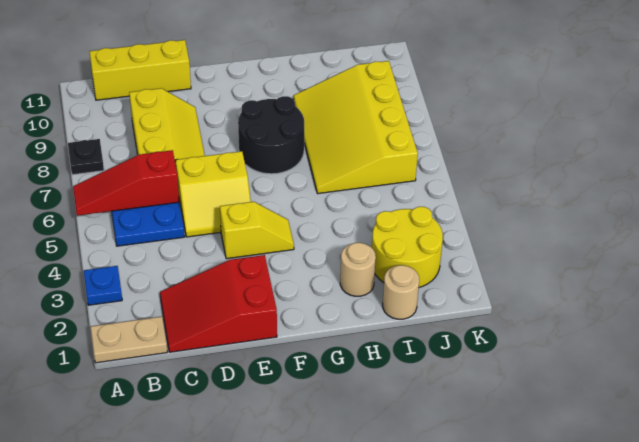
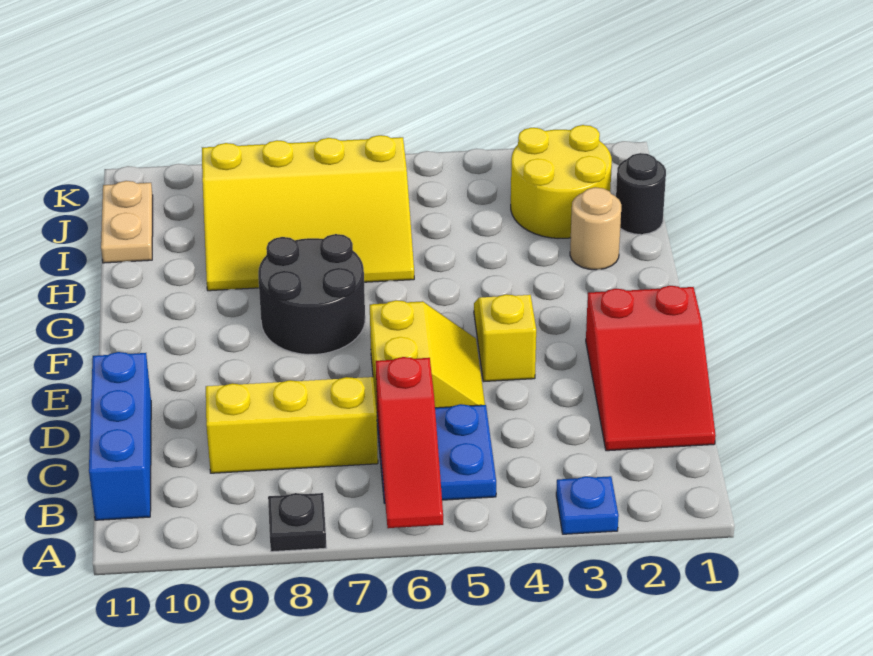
tan plate A1:B1 level 1 -> tan plate I11:J11 level 1
yellow brick B11:D11 level 1 -> blue brick B11:D11 level 1
tan round brick I1 level 1 -> black round brick I1 level 1

